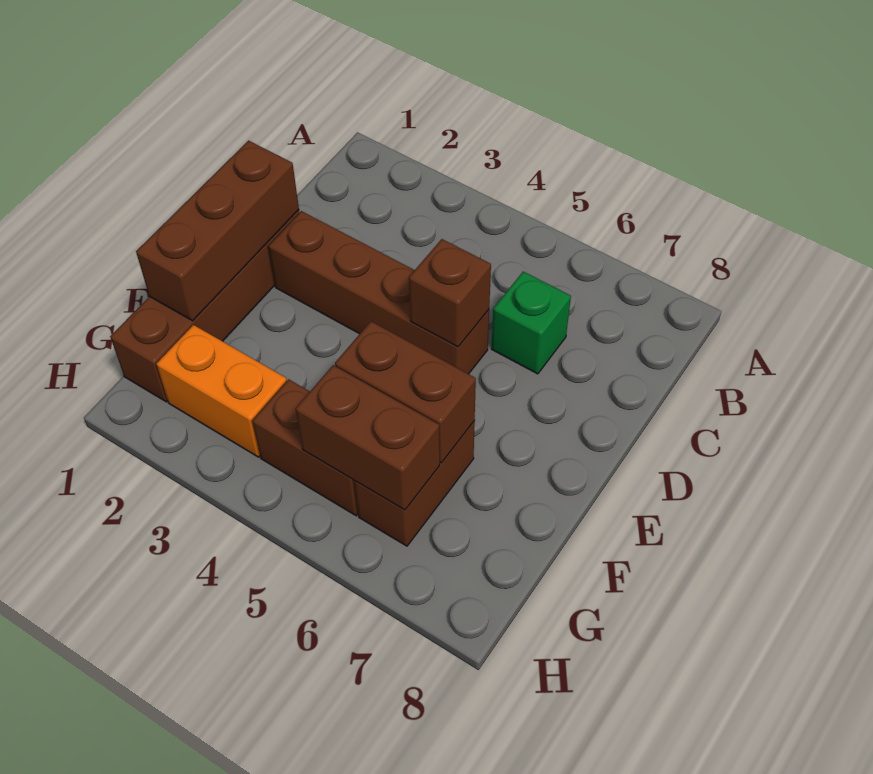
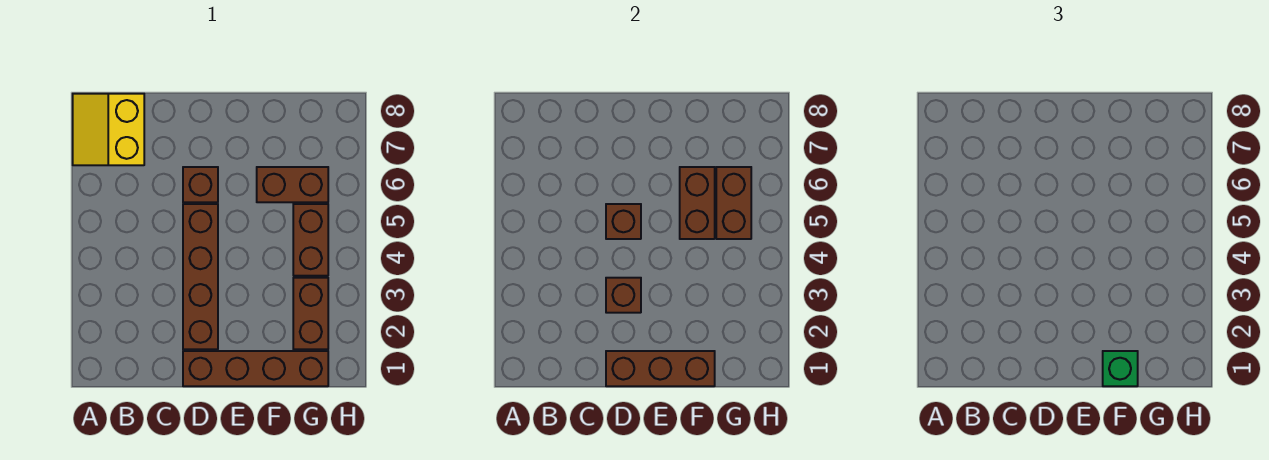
none -> yellow slope A7:B8 level 1 top B
green brick C6 level 1 -> green brick F1 level 3
none -> brown brick D3 level 2
none -> brown brick D6 level 1
orange brick G2:G3 level 1 -> brown brick G2:G3 level 1

